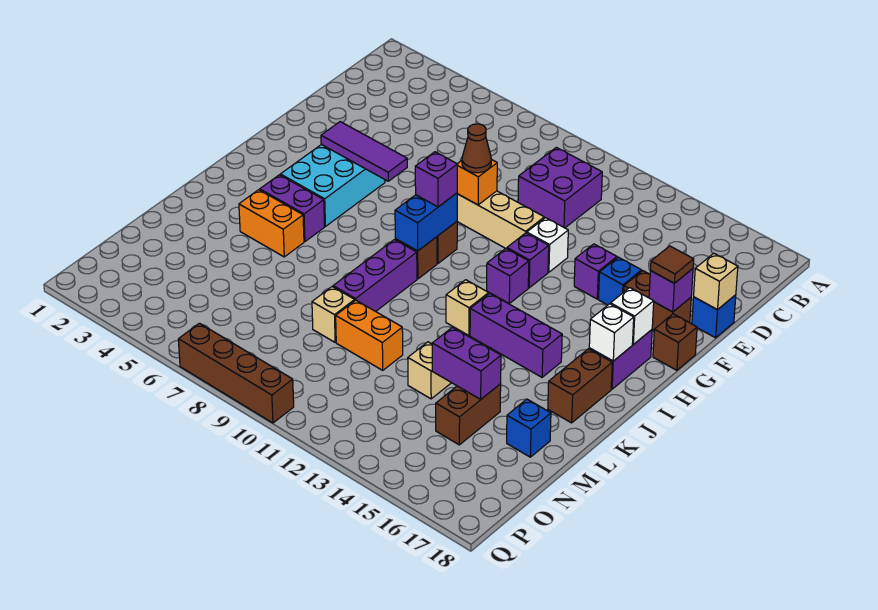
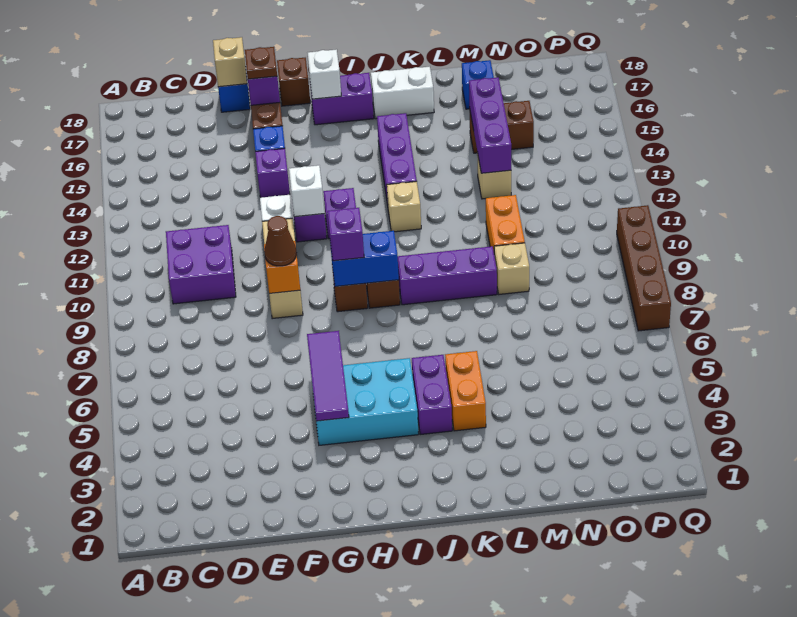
brown tile F17 level 3 -> brown plate F17 level 3
white brick I17 level 2 -> white brick G12 level 2
brown brick J17:K17 level 1 -> white brick J17:K17 level 1
purple brick M14:M15 level 2 -> purple brick M13:M15 level 2

